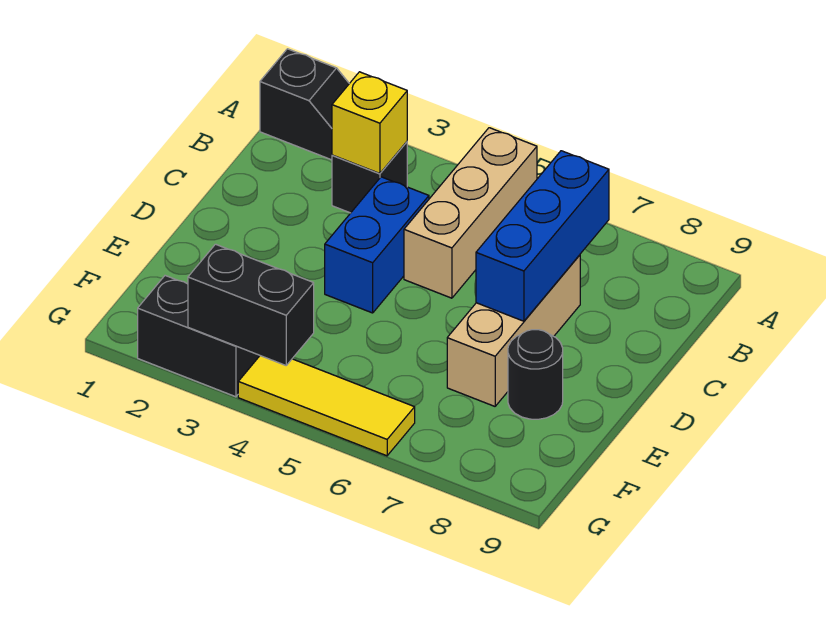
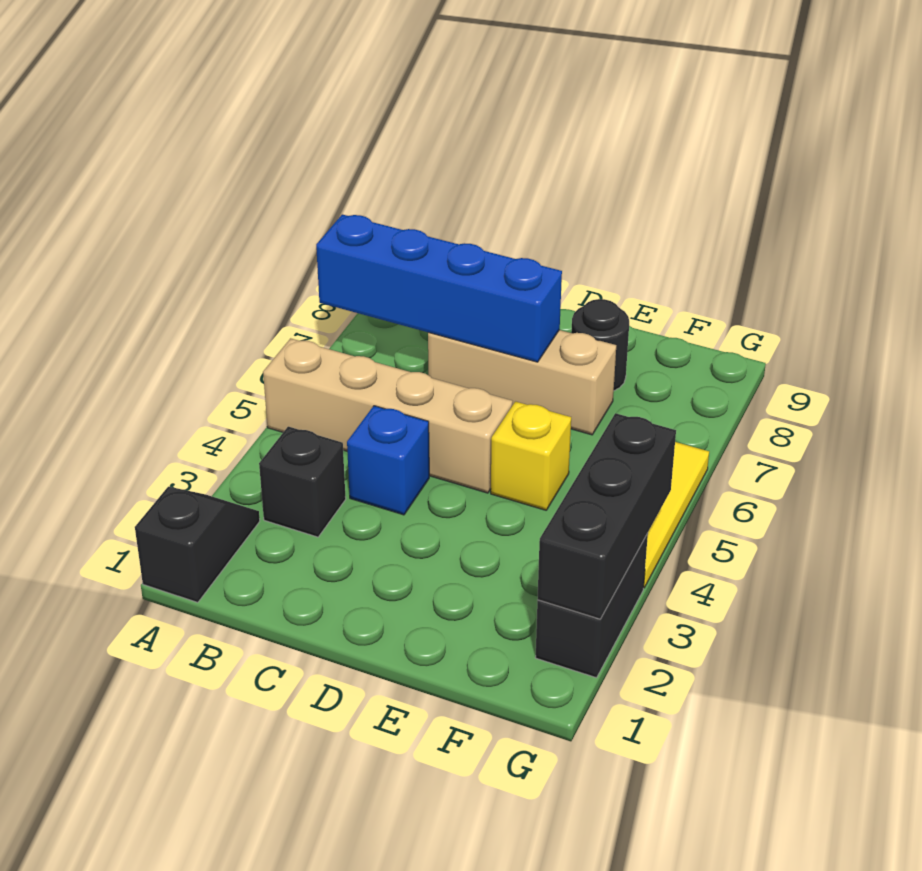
tan brick A5:C5 level 1 -> tan brick A5:D5 level 1
yellow brick B3 level 2 -> yellow brick E5 level 1
blue brick B7:D7 level 2 -> blue brick A7:D7 level 2
blue brick C4:D4 level 1 -> blue brick C4 level 1
black brick G3:G4 level 2 -> black brick G2:G4 level 2

